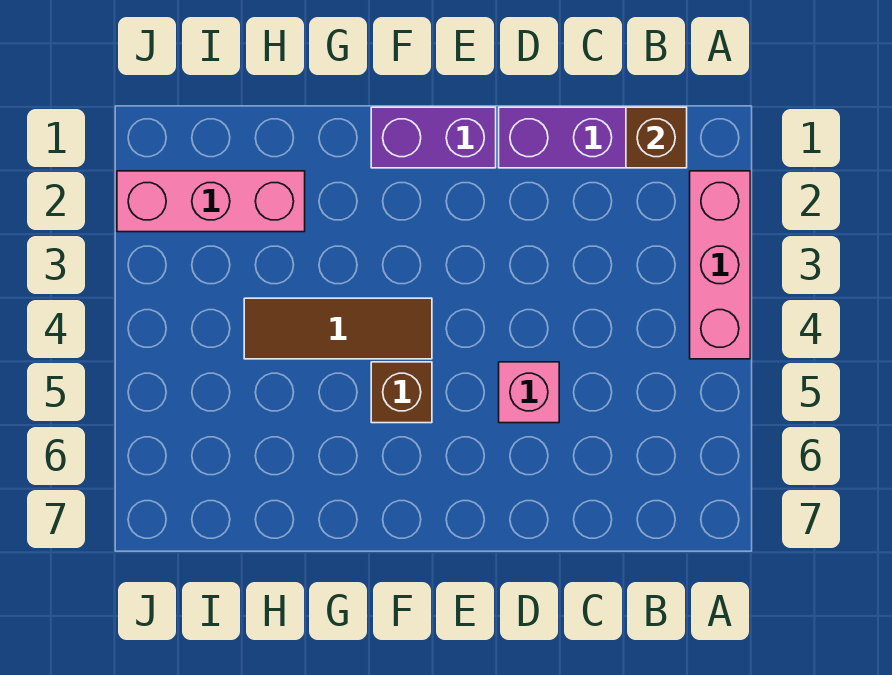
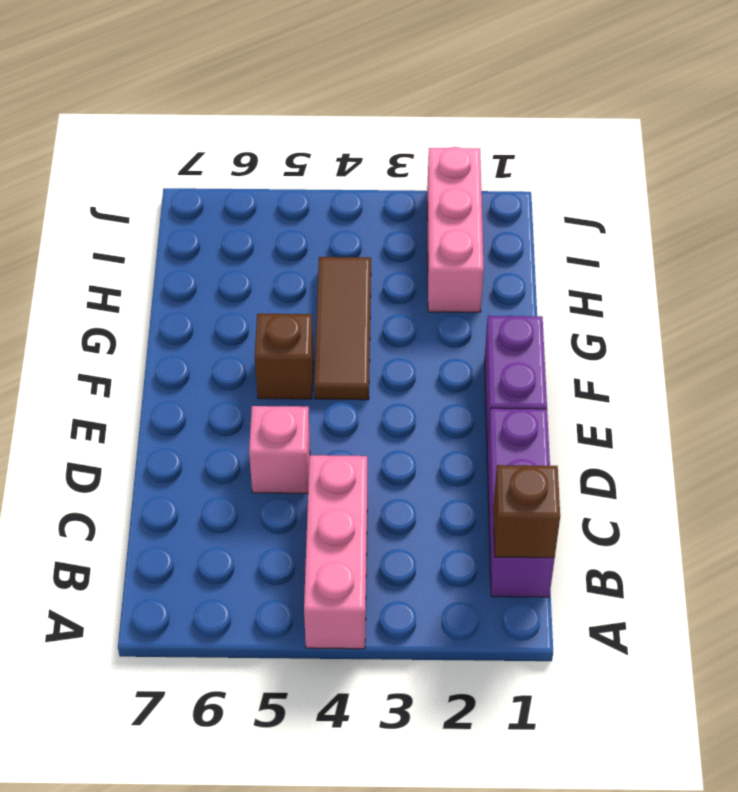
pink brick A2:A4 level 1 -> pink brick A4:C4 level 1

